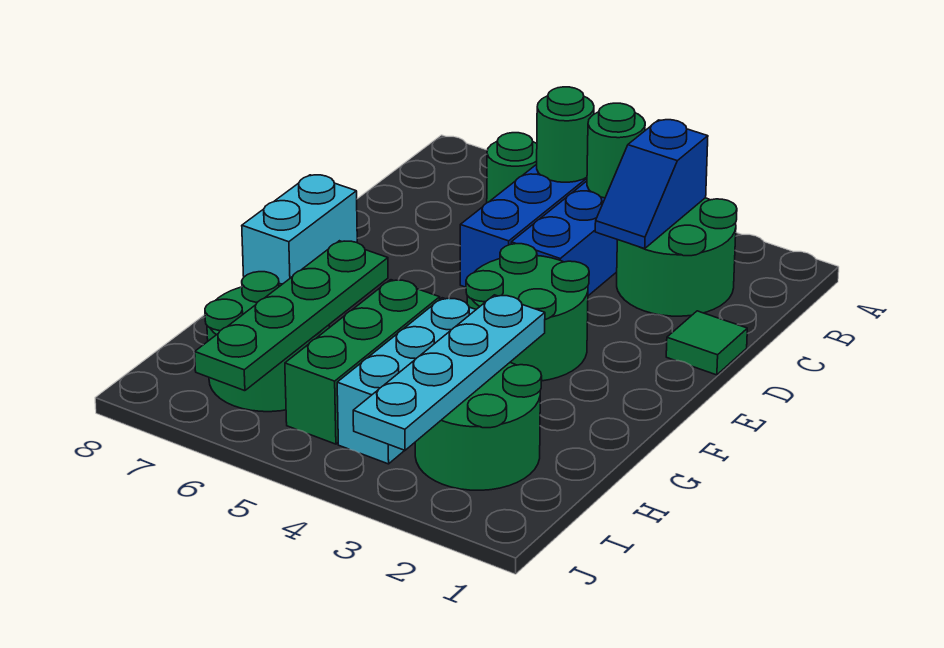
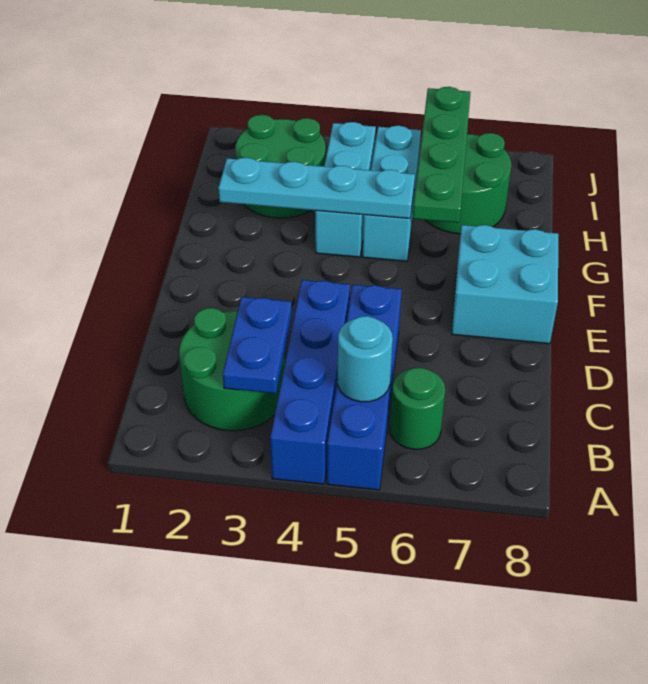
blue slope B3:C3 level 2 top B -> blue plate B3:C3 level 2
green round brick B4 level 2 -> none
green round brick B5 level 2 -> cyan round brick B5 level 2
green tile D1 level 1 -> none
green round brick E3:F4 level 1 -> none
cyan brick E8:F8 level 1 -> cyan brick E7:F8 level 1
cyan plate G3:J3 level 2 -> cyan plate G2:G5 level 2
green brick G5:I5 level 1 -> cyan brick G5:I5 level 1

